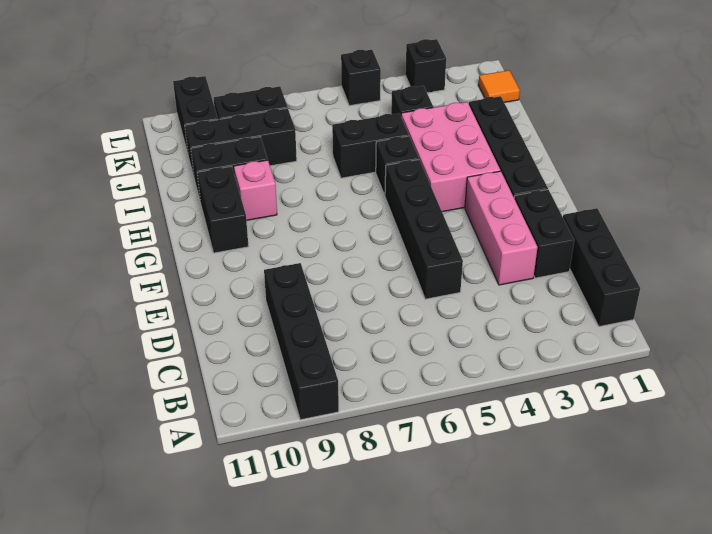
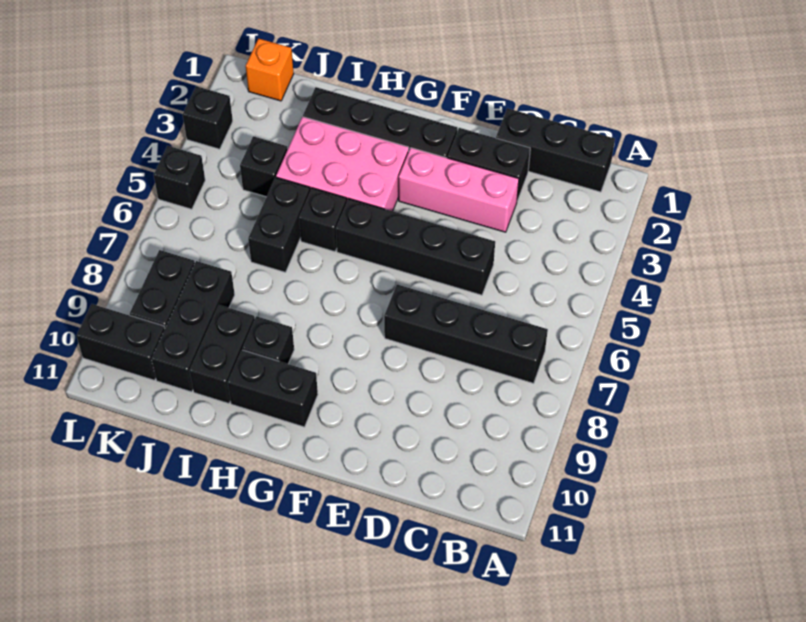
black brick A9:D9 level 1 -> black brick B7:E7 level 1
pink brick H9 level 1 -> black brick H9 level 1
orange tile K1 level 1 -> orange brick K1 level 1

